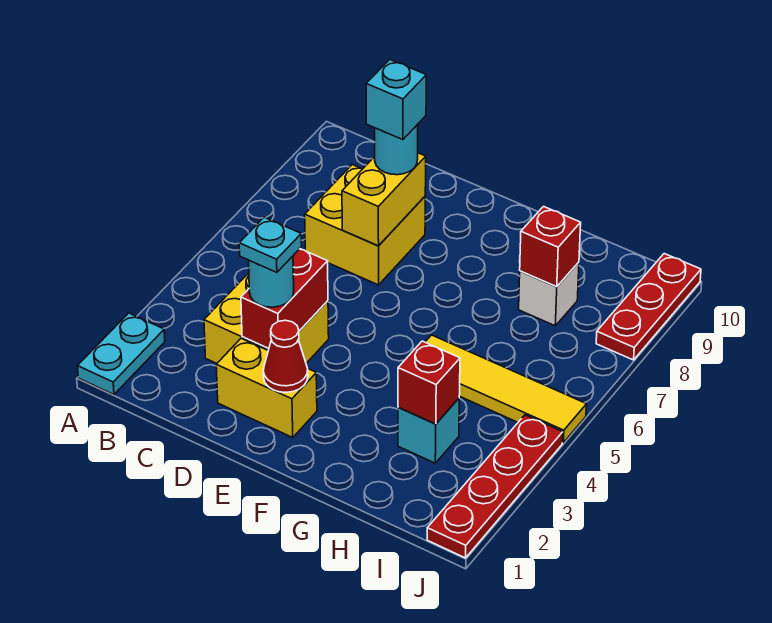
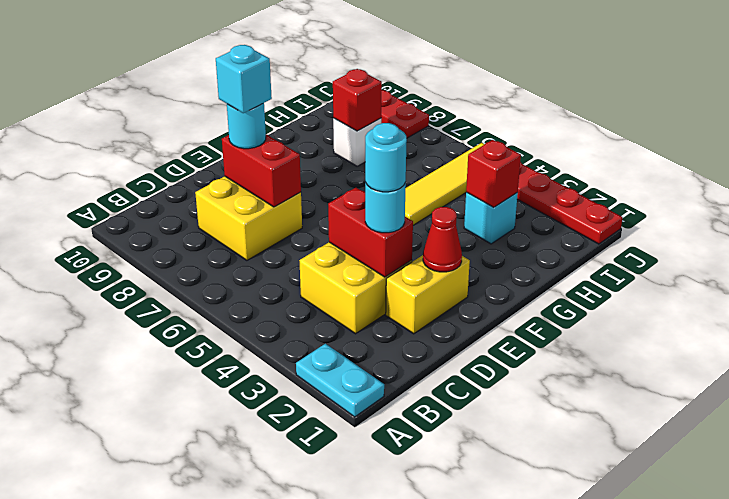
cyan plate D3 level 4 -> cyan round brick D3 level 4
yellow brick D7:D8 level 2 -> red brick D7:D8 level 2

